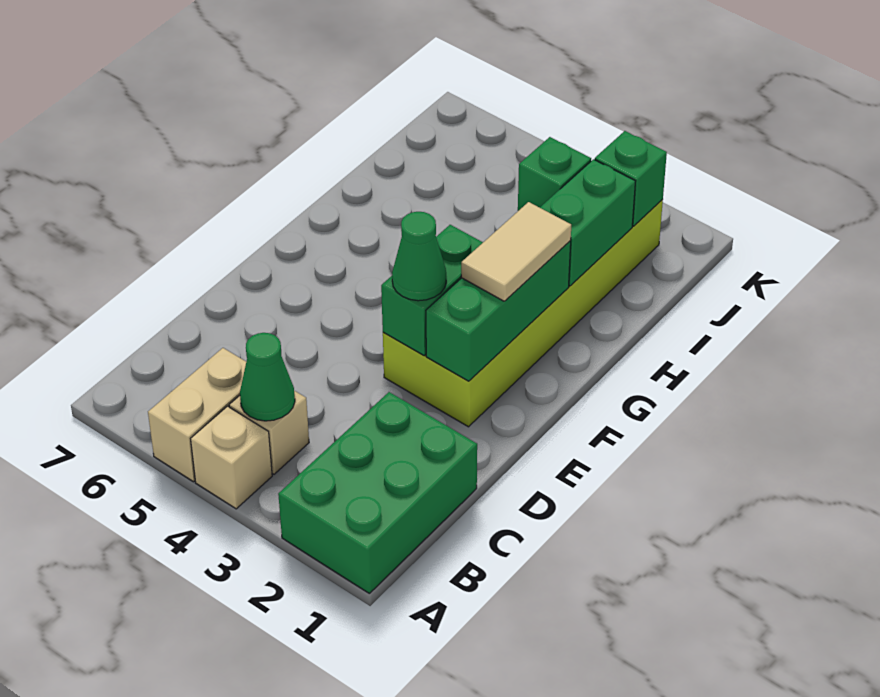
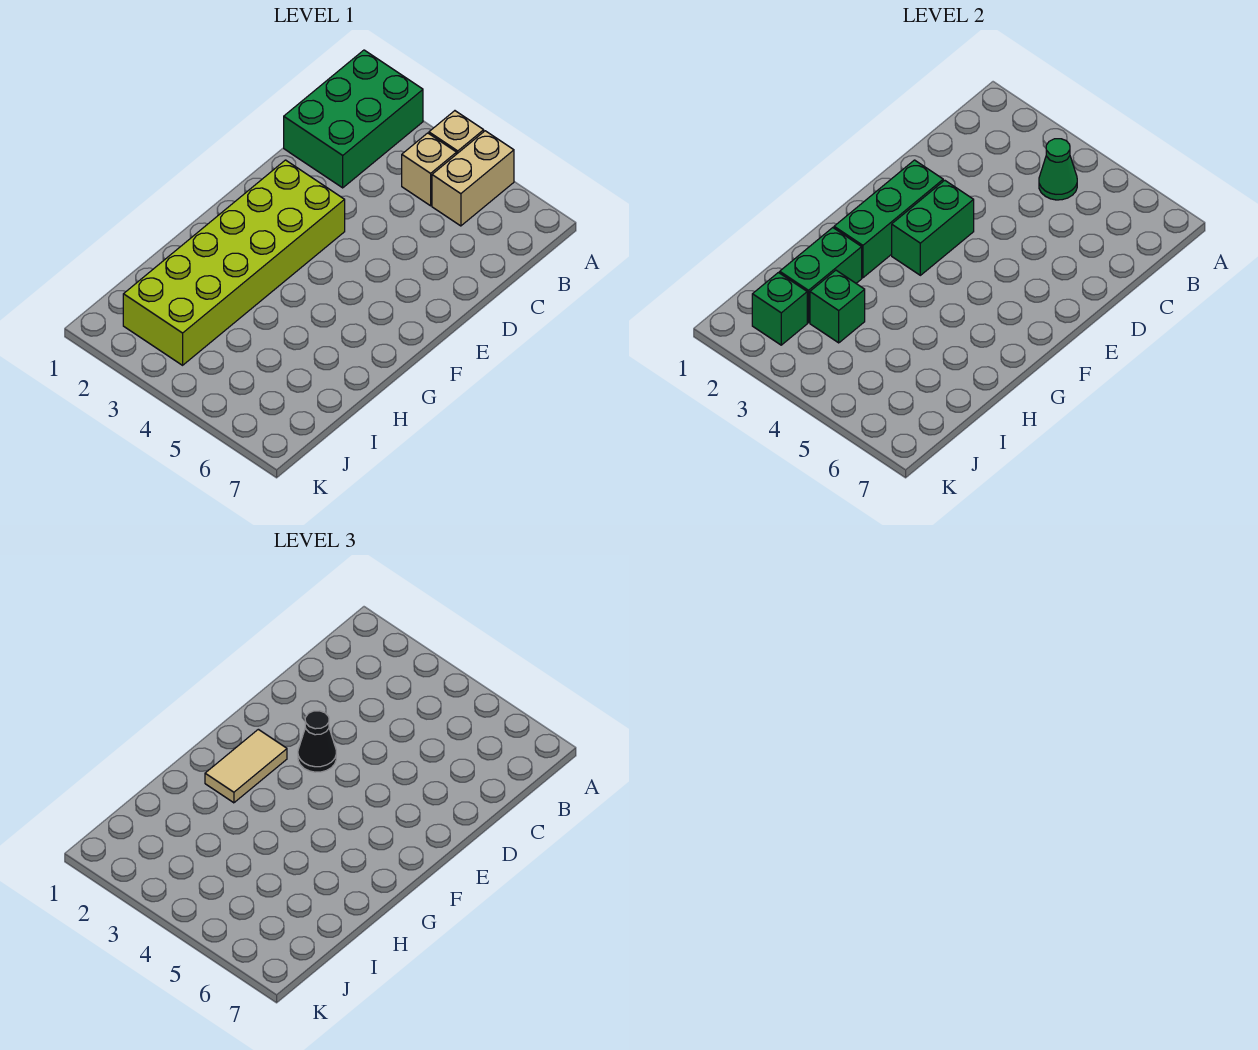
green cone E3 level 3 -> black cone E3 level 3

